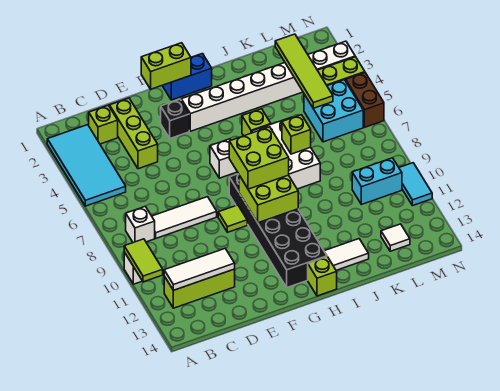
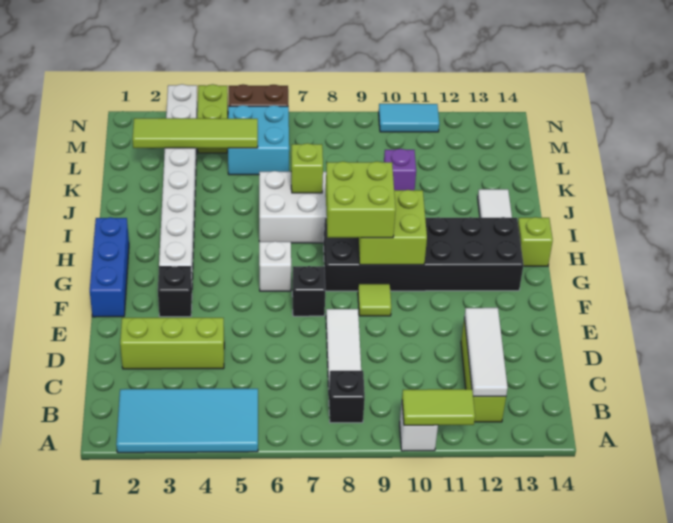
white brick B8 level 1 -> black brick B8 level 1
lime brick C2 level 1 -> none
lime brick F1:G1 level 2 -> none
none -> black brick F7 level 1
blue brick G1:H1 level 1 -> blue brick F1:H1 level 1
lime brick I5 level 1 -> none
none -> purple brick K10 level 1
cyan brick L10:M10 level 1 -> none
white tile L13 level 1 -> none

